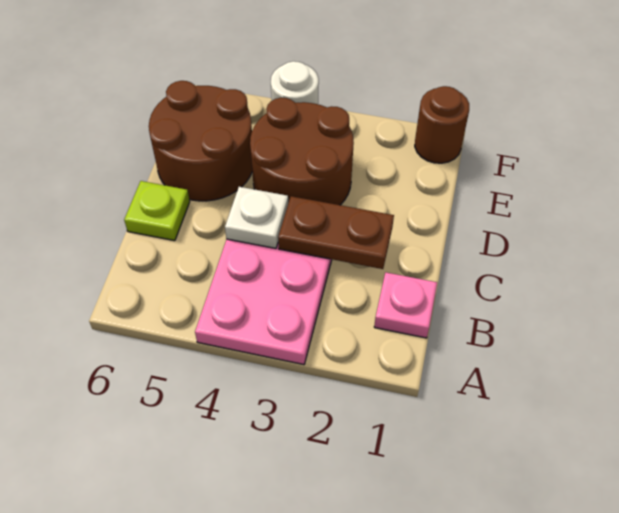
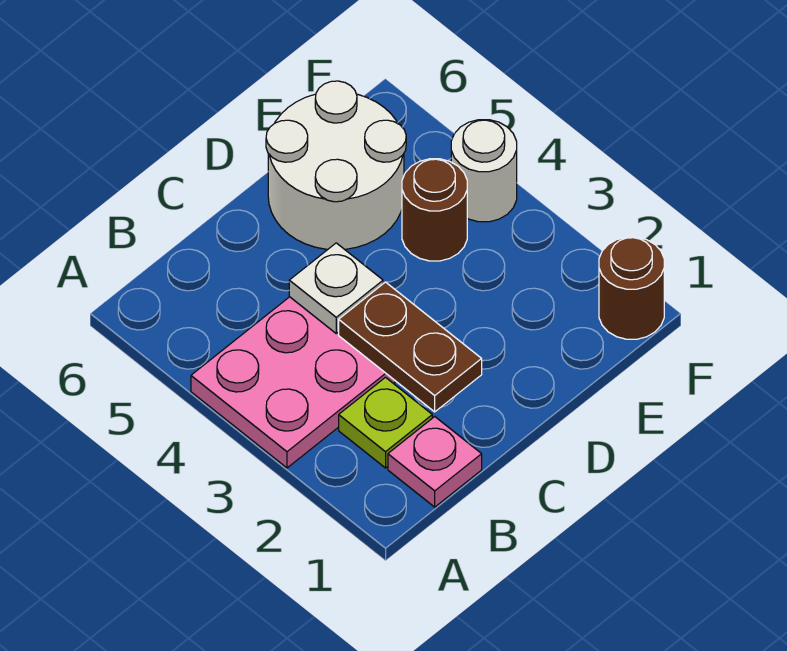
lime plate C6 level 1 -> lime plate B2 level 1
brown round brick D3:E4 level 1 -> brown round brick E4 level 1
brown round brick D5:E6 level 1 -> white round brick D5:E6 level 1

